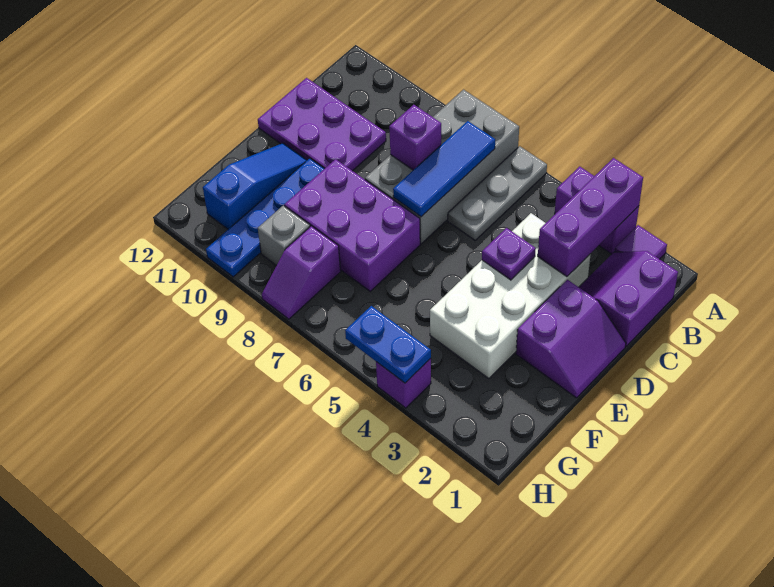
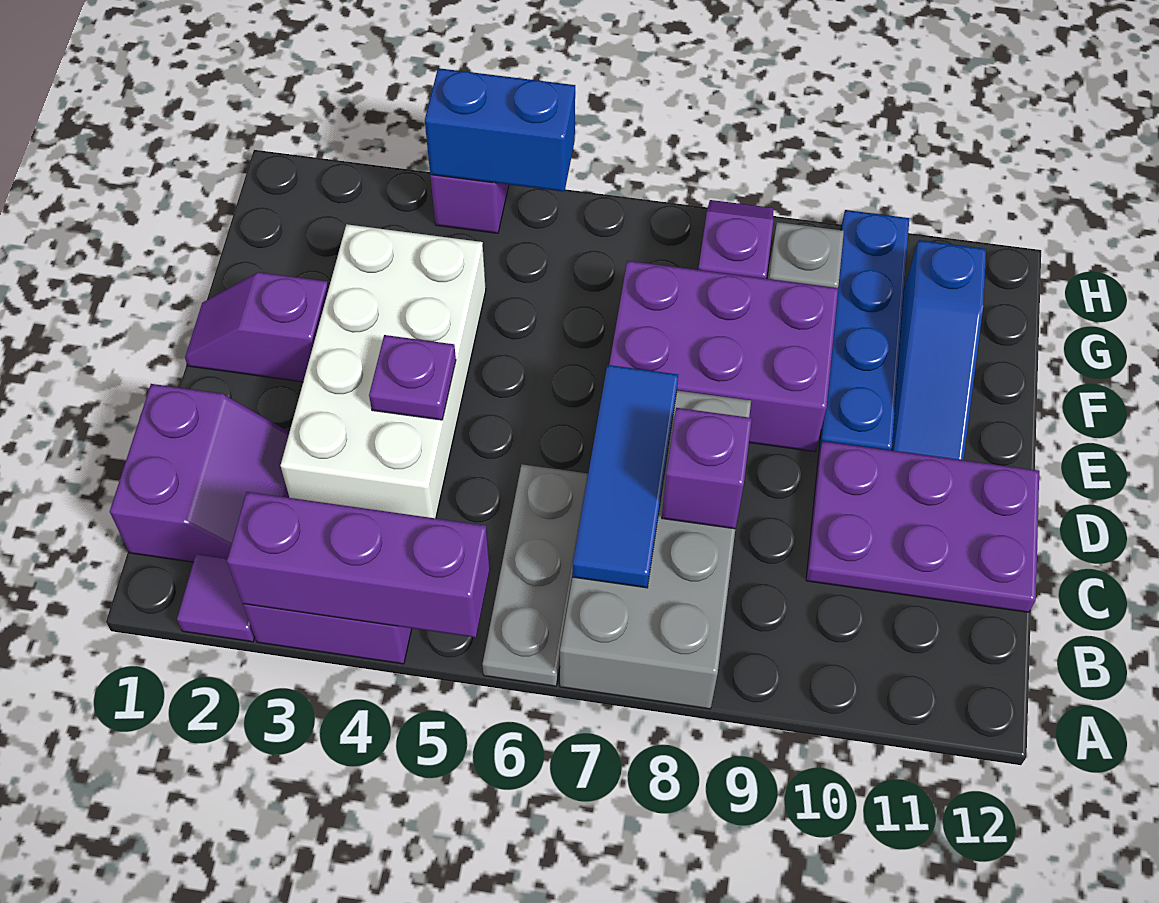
purple brick A3:C3 level 2 -> purple brick A3:A5 level 2
purple slope D1:E2 level 1 top 2 -> purple slope E1:E2 level 1 top 2
blue plate H4:H5 level 2 -> blue brick H4:H5 level 2

